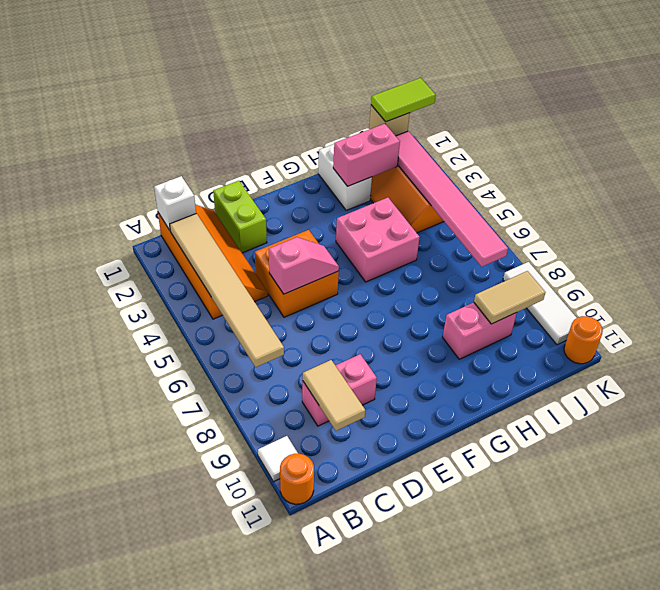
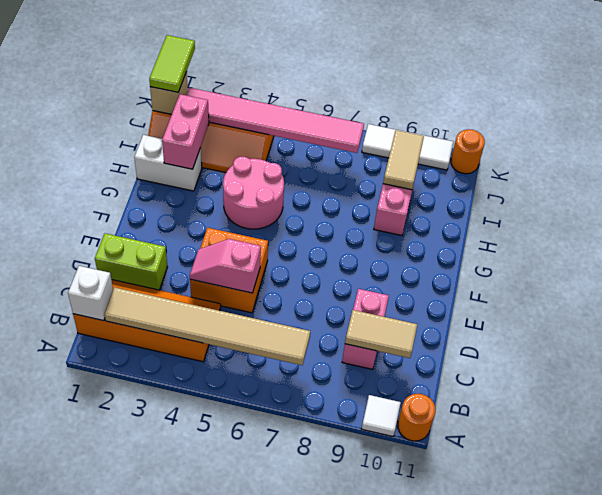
pink slope D5:E5 level 2 top D -> pink slope D4:D5 level 2 top 5
pink brick G4:H5 level 1 -> pink round brick G4:H5 level 1

